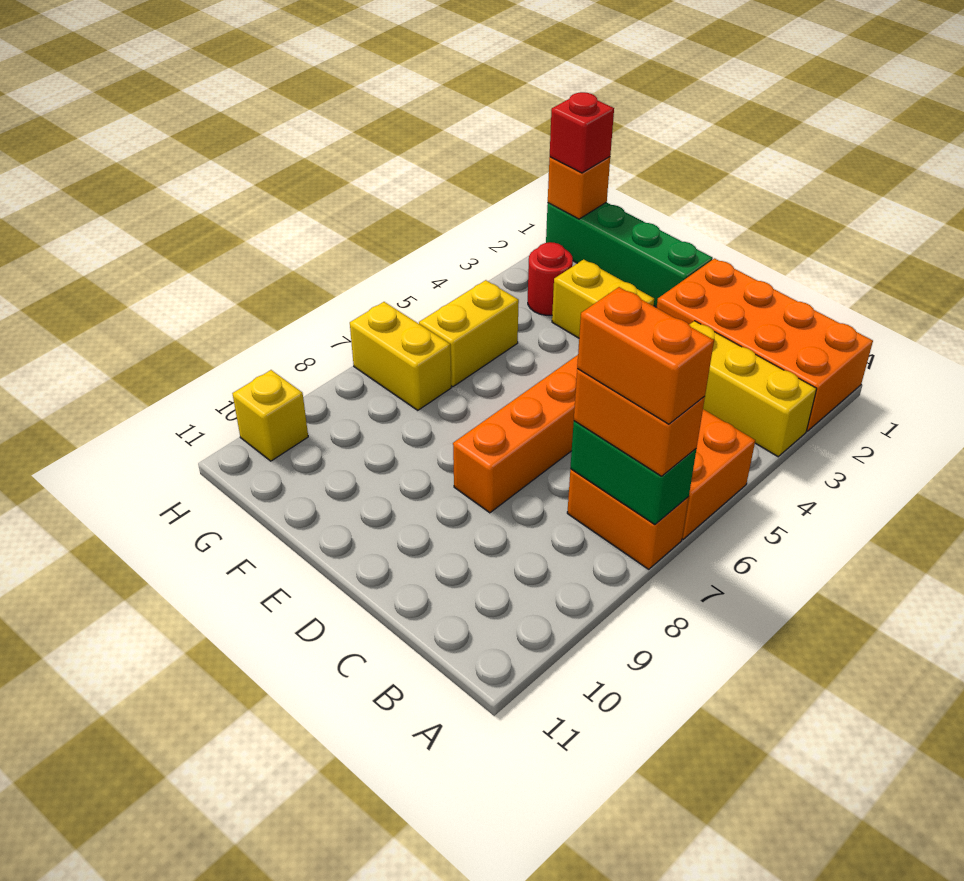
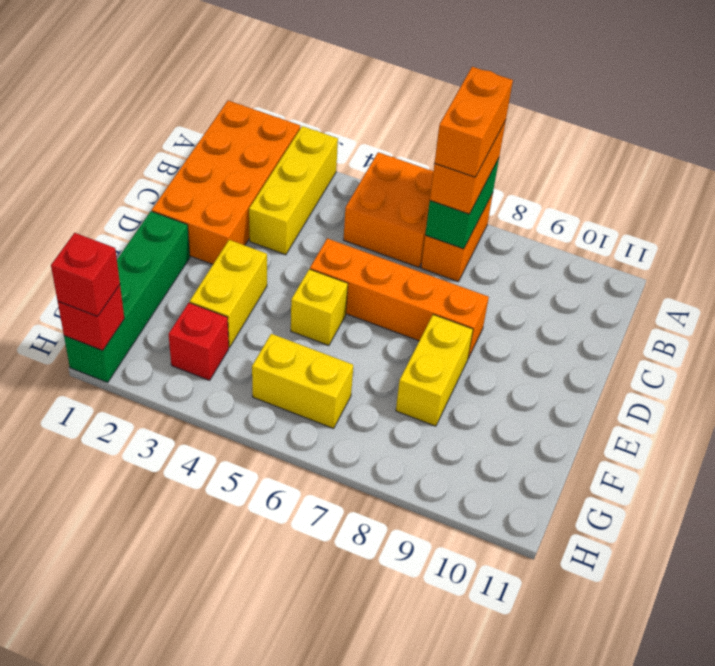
red round brick G3 level 1 -> red brick G3 level 1
yellow brick G7:H7 level 1 -> yellow brick E8:F8 level 1
orange brick H1 level 2 -> red brick H1 level 2
yellow brick H10 level 1 -> yellow brick E5 level 1

